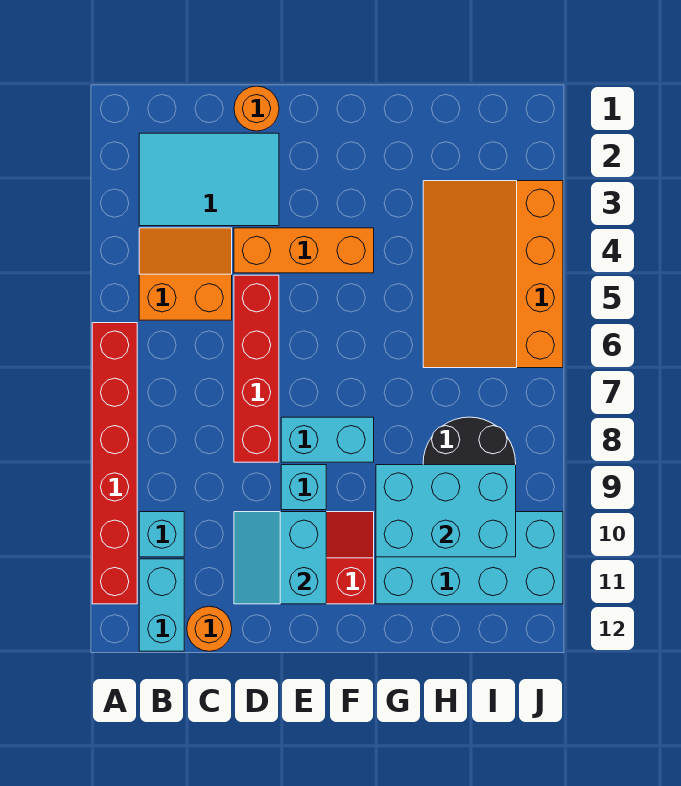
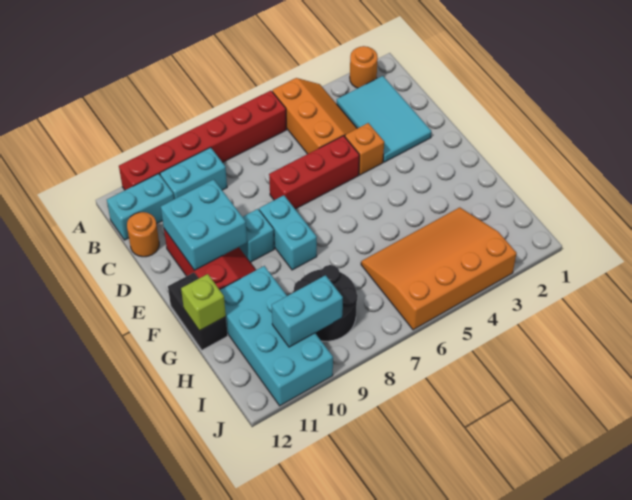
orange slope B4:C5 level 1 top 5 -> orange slope A4:C5 level 1 top 5
cyan brick B10 level 1 -> cyan brick B9:B10 level 1
orange round brick D1 level 1 -> orange round brick A2 level 1
orange brick D4:F4 level 1 -> orange brick D4 level 1
red brick D5:D8 level 1 -> red brick D5:D7 level 1
cyan slope D10:E11 level 2 top E -> cyan brick D10:E11 level 2
none -> black brick F12:G12 level 1
cyan brick G9:I10 level 2 -> cyan brick I9:I10 level 2
none -> lime brick G12 level 2

